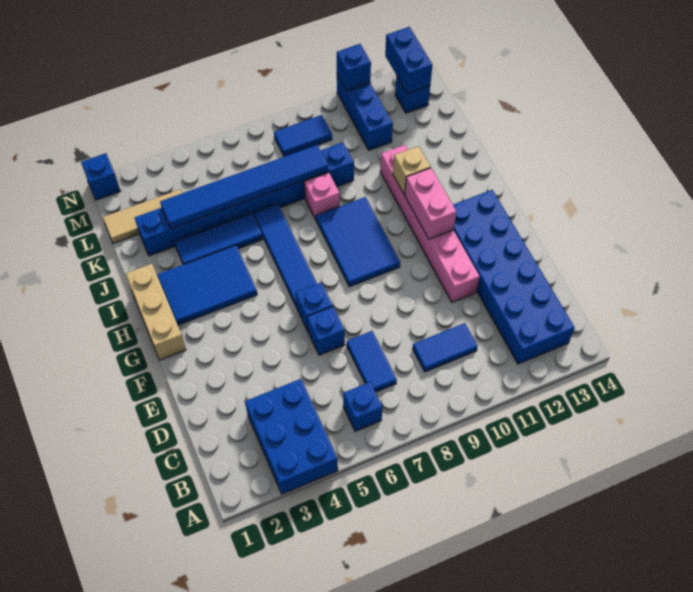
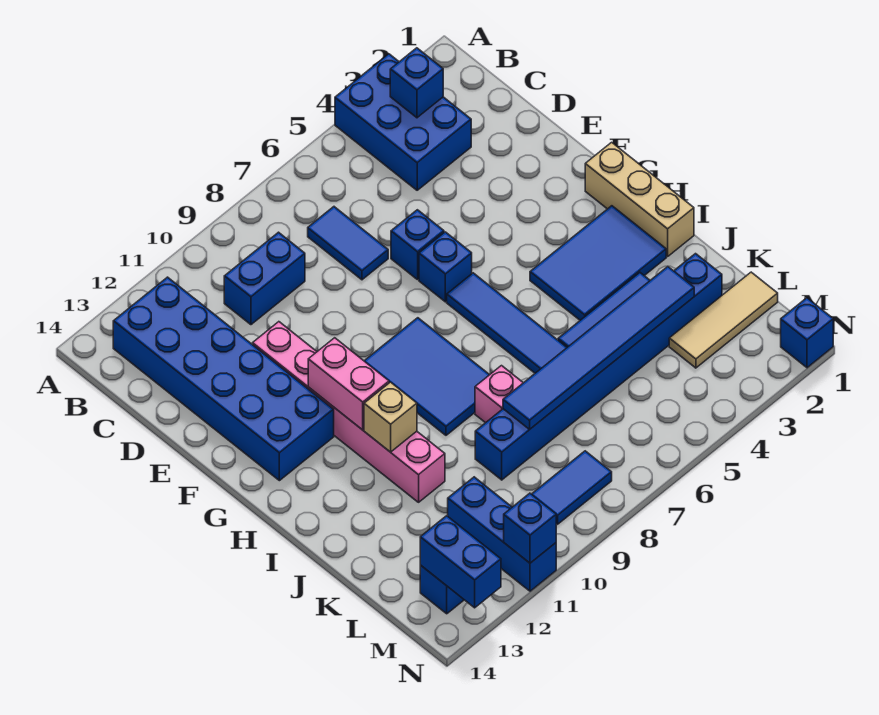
blue brick B6 level 1 -> blue brick B3 level 2
blue tile C9:C10 level 1 -> blue brick C9:C10 level 1

